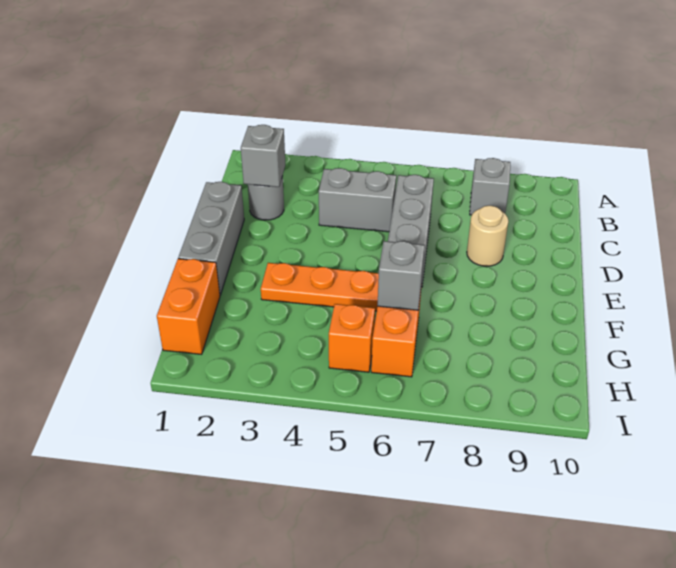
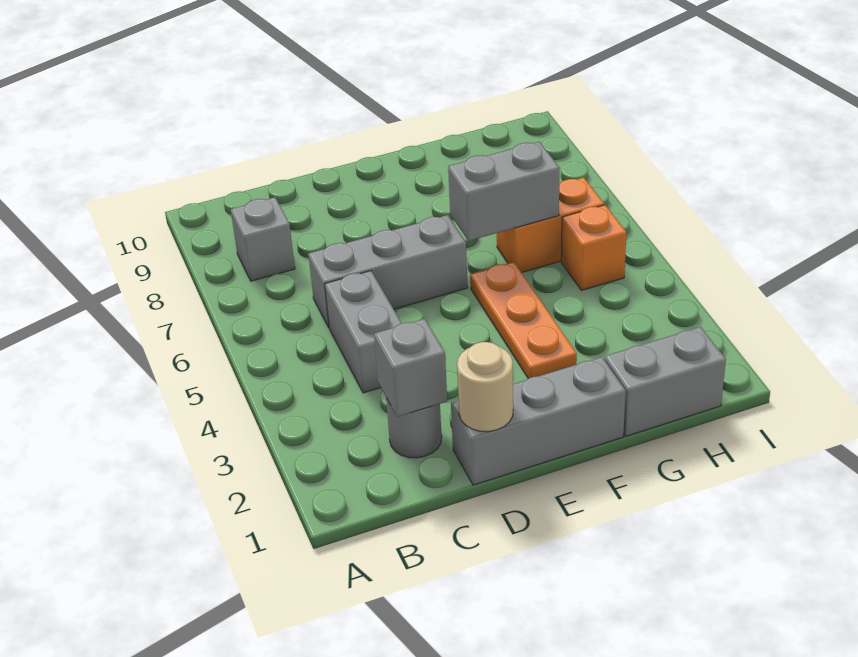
tan round brick D8 level 1 -> tan round brick D1 level 2
orange brick G1:H1 level 1 -> grey brick G1:H1 level 1
grey brick G6 level 2 -> grey brick F6:G6 level 2

